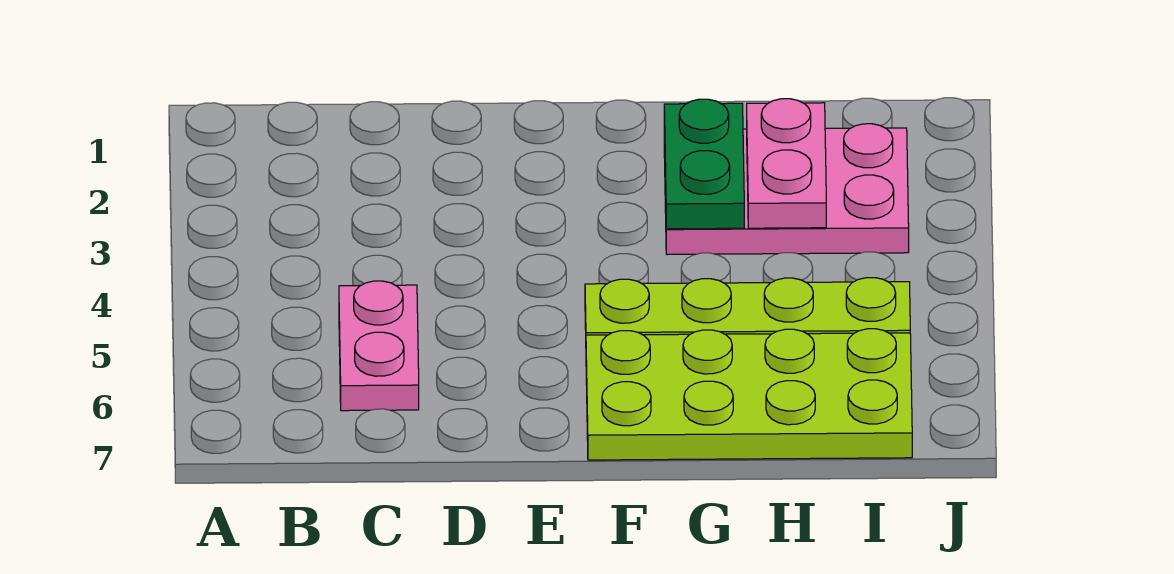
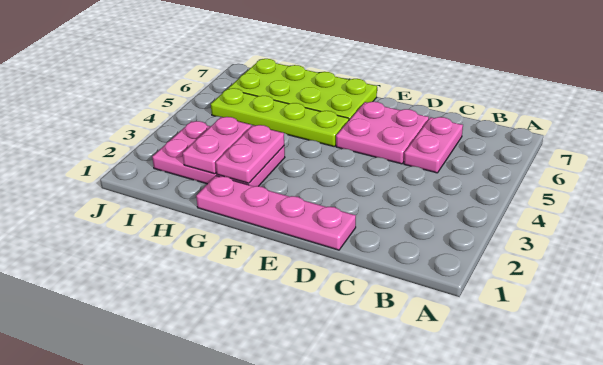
none -> pink plate D1:G1 level 1
none -> pink plate D5:E6 level 1
green plate G2:G3 level 2 -> pink plate G2:G3 level 2

